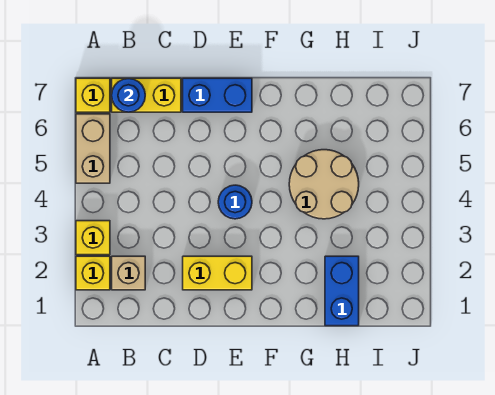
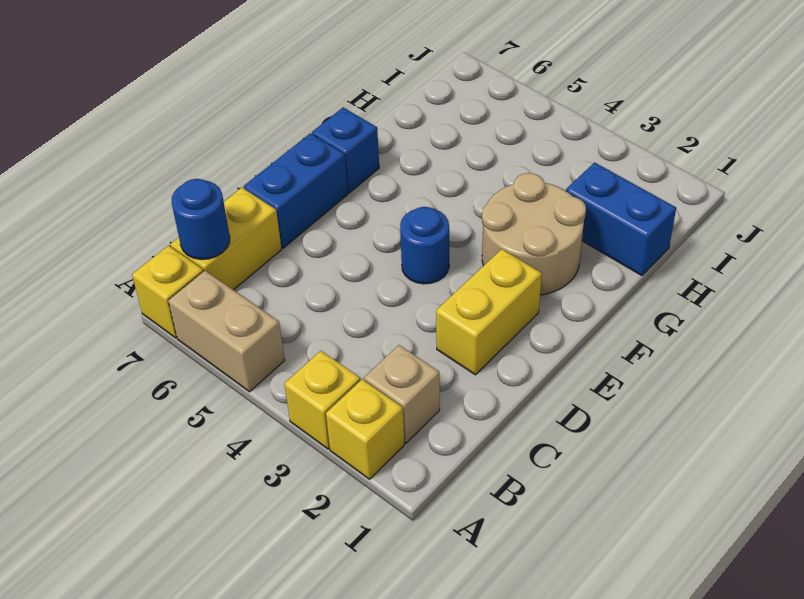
none -> blue brick F7 level 1
tan round brick G4:H5 level 1 -> tan round brick F2:G3 level 1

